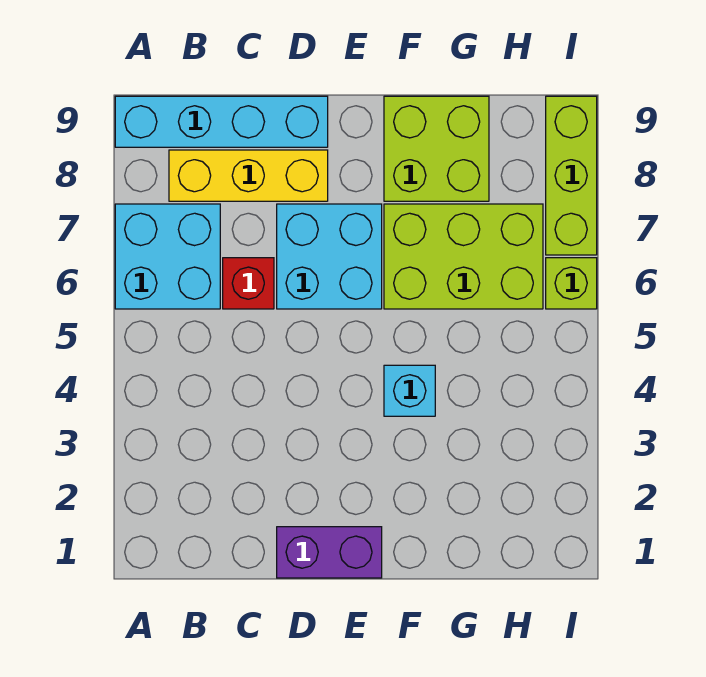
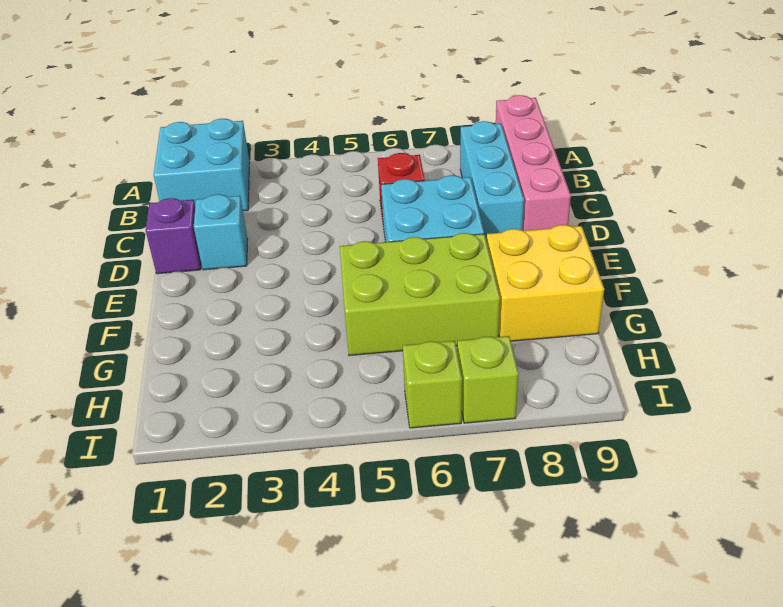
cyan brick A6:B7 level 1 -> cyan brick A1:B2 level 1
cyan brick A9:D9 level 1 -> pink brick A9:D9 level 1
yellow brick B8:D8 level 1 -> cyan brick B8:D8 level 1
purple brick D1:E1 level 1 -> purple brick D1 level 1
cyan brick F4 level 1 -> cyan brick D2 level 1
lime brick F6:H7 level 1 -> lime brick F5:G7 level 1
lime brick F8:G9 level 1 -> yellow brick F8:G9 level 1
lime brick I7:I9 level 1 -> lime brick I7 level 1

